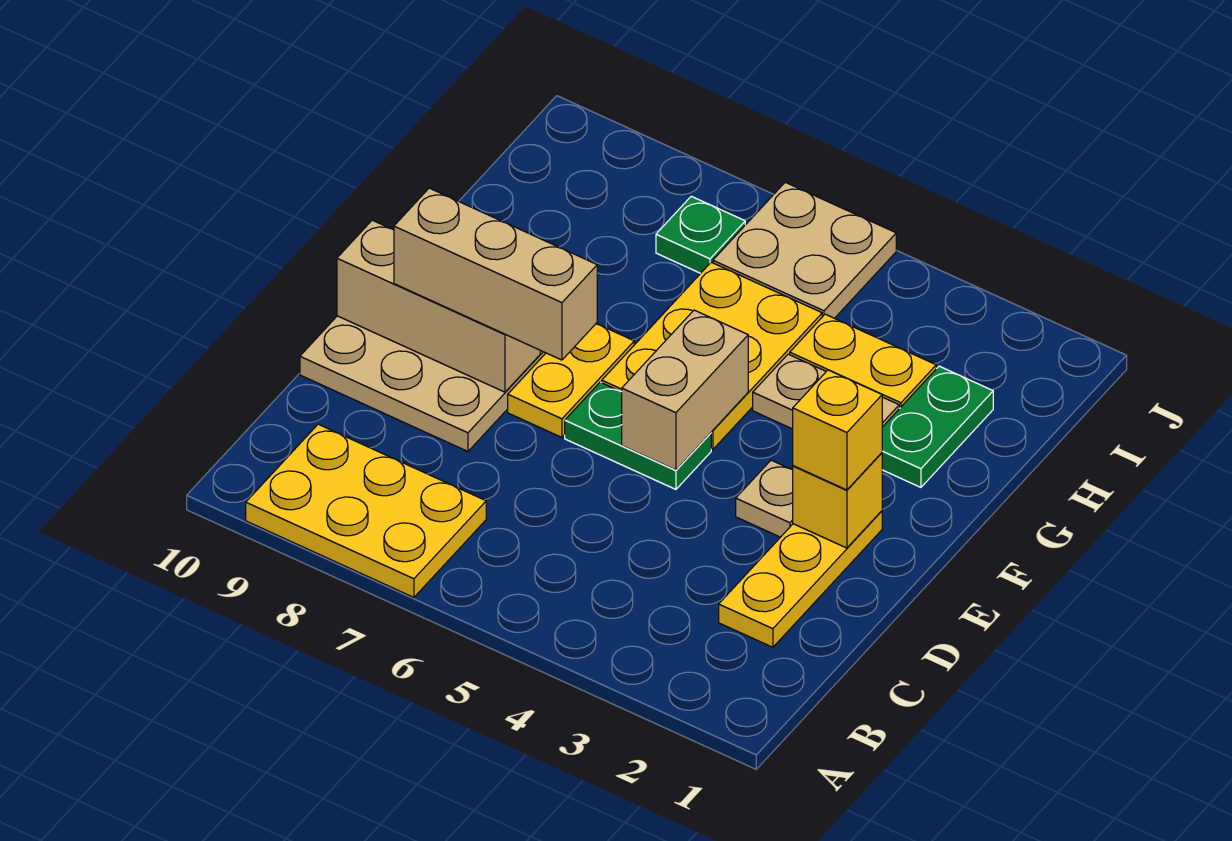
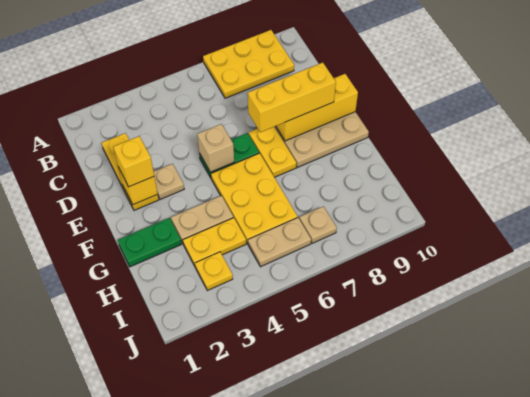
tan brick E5:F5 level 2 -> tan brick E5 level 2
tan brick E7:E9 level 3 -> yellow brick E7:E9 level 3
tan brick E8:E10 level 2 -> yellow brick E8:E10 level 2
green plate G2:H2 level 1 -> green plate G1:G2 level 1
none -> yellow plate I3 level 1
tan plate I5:J6 level 1 -> tan plate I5:I6 level 1
green plate I7 level 1 -> tan plate I7 level 1

